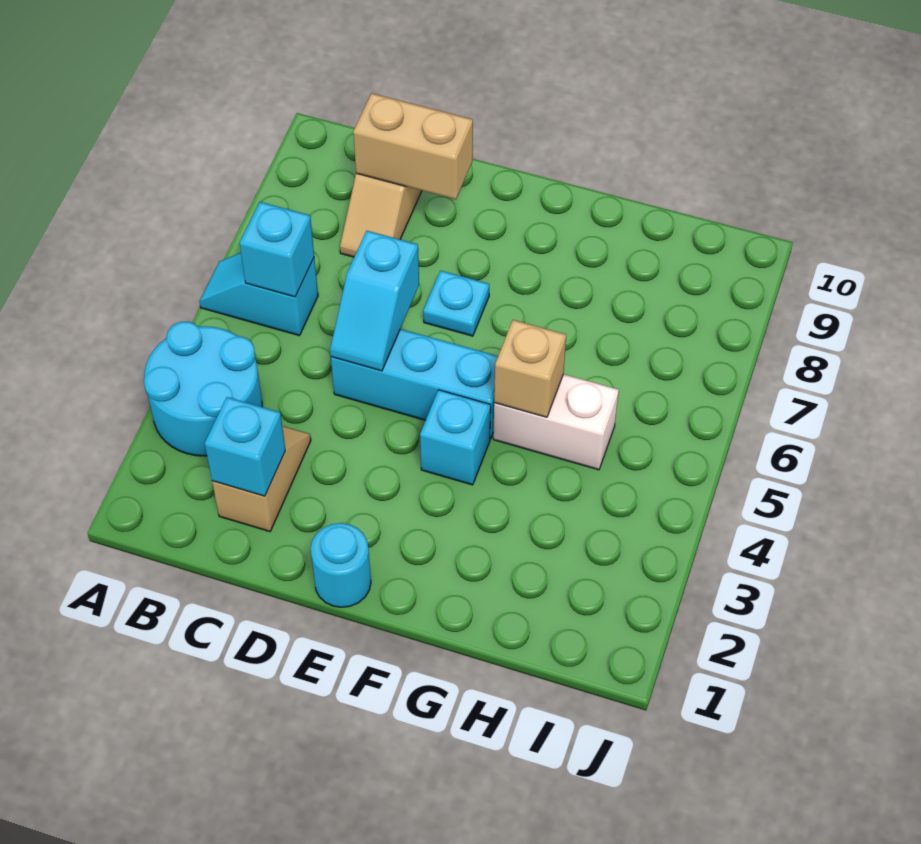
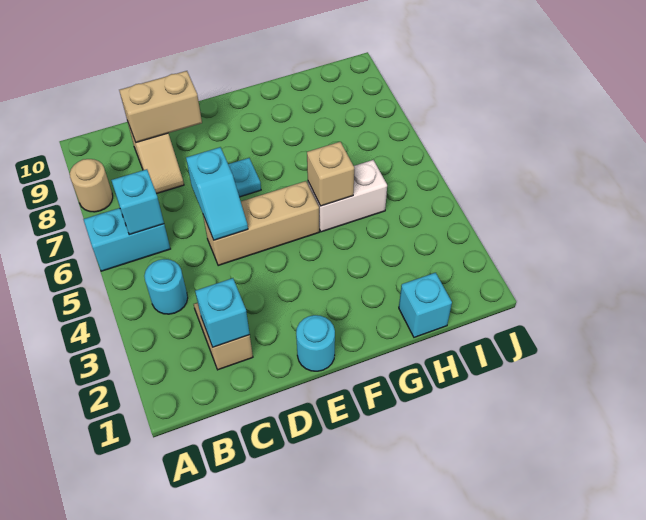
cyan round brick A3:B4 level 1 -> cyan round brick B4 level 1
cyan slope A6:B6 level 1 top B -> cyan brick A6:B6 level 1
none -> tan round brick A8 level 1
cyan brick D5:F5 level 1 -> tan brick D5:F5 level 1
cyan brick F4 level 1 -> cyan brick H1 level 1

